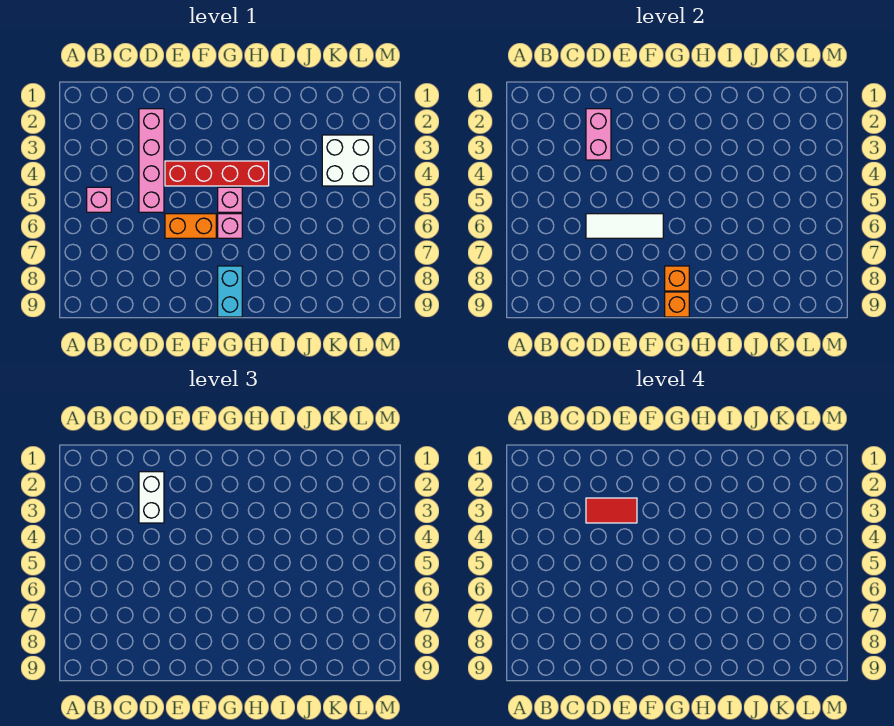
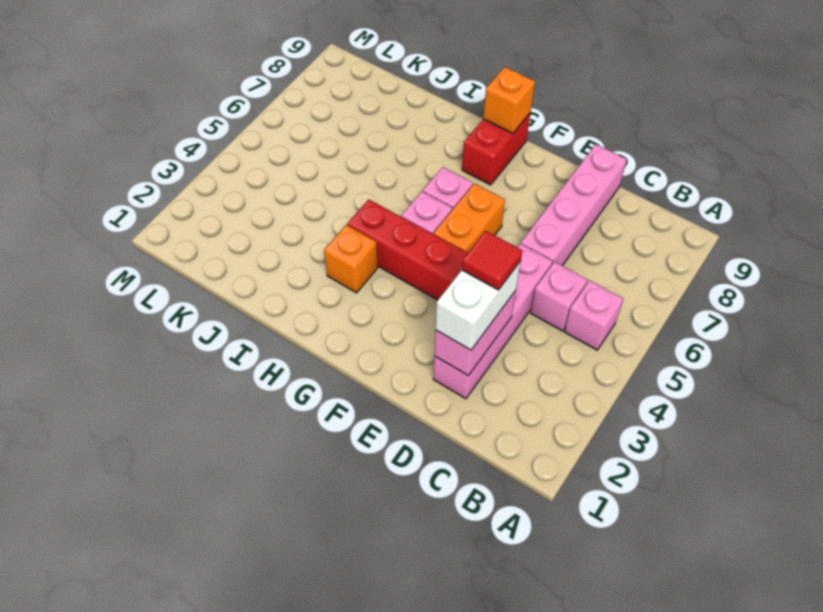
none -> pink brick C5 level 1
red tile D3:E3 level 4 -> red tile D3 level 4
none -> pink brick D6:D9 level 1
white tile D6:F6 level 2 -> none
orange brick E6:F6 level 1 -> orange brick F5:F6 level 1
cyan brick G8:G9 level 1 -> red brick G8:G9 level 1
orange brick G8 level 2 -> orange brick H3 level 1
white brick K3:L4 level 1 -> none

